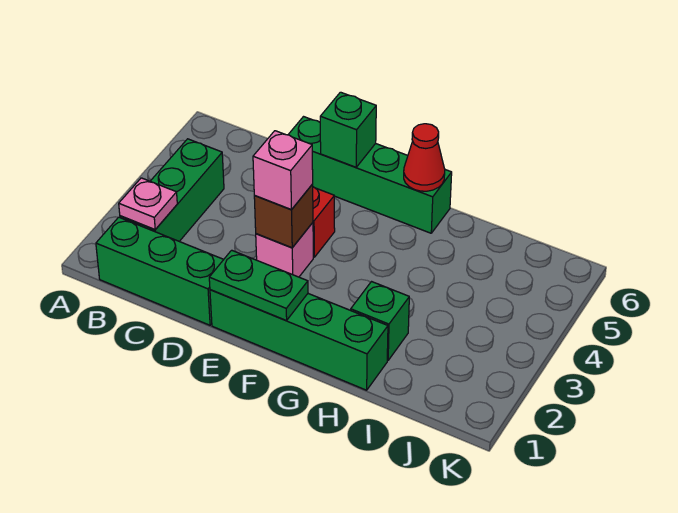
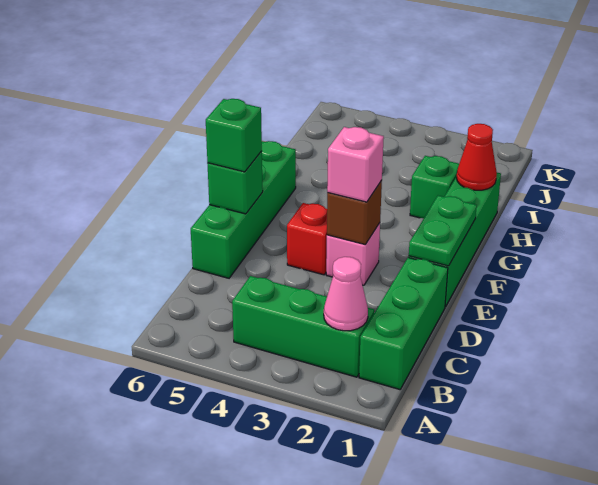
pink plate B2 level 2 -> pink cone B2 level 2
none -> green brick E6 level 3
red cone G6 level 2 -> red cone H1 level 2

